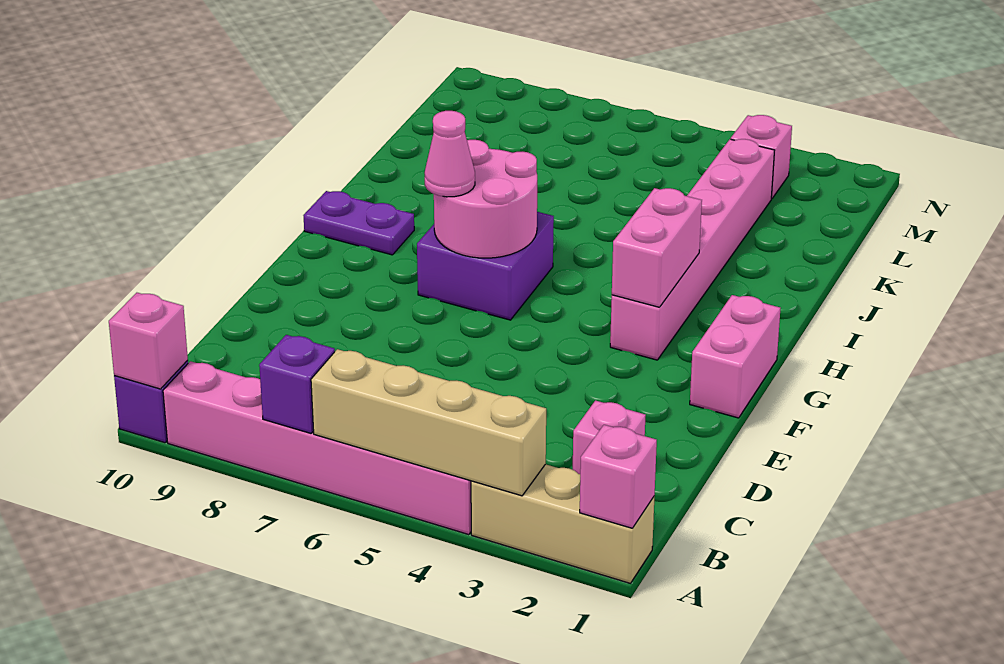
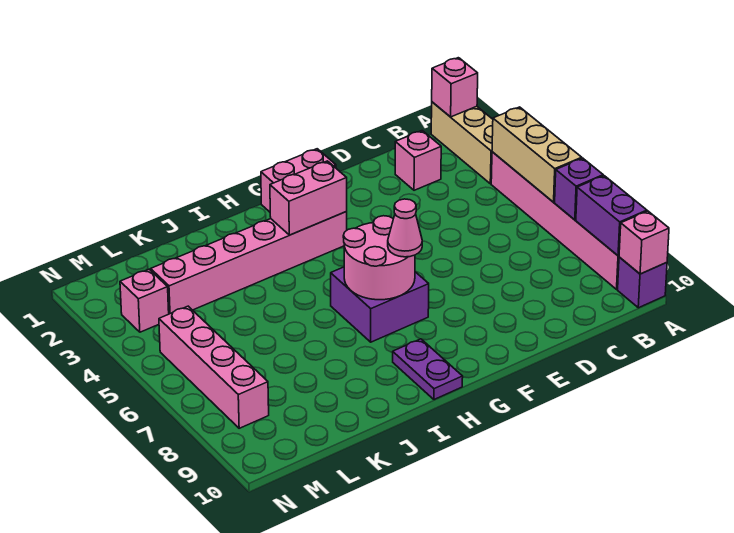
tan brick A3:A6 level 2 -> tan brick A4:A6 level 2
none -> purple brick A8:A9 level 2
none -> pink brick M5:M8 level 1

